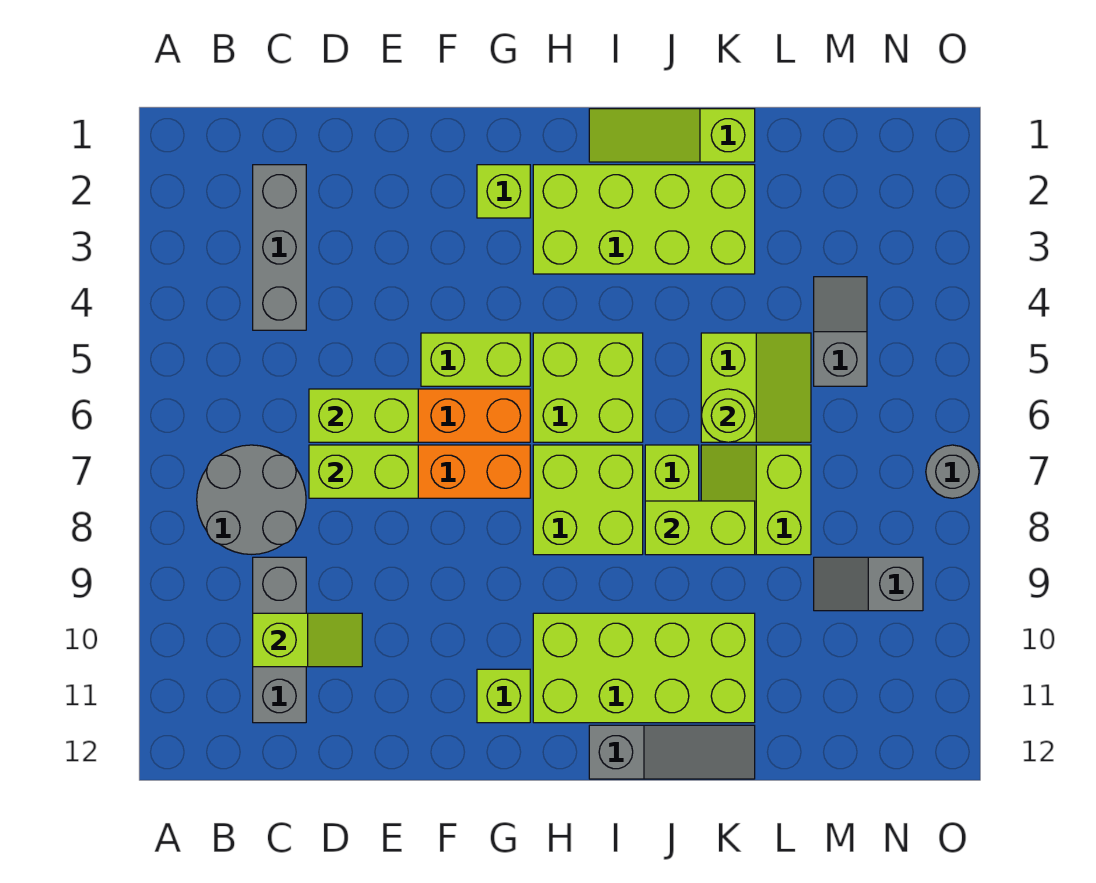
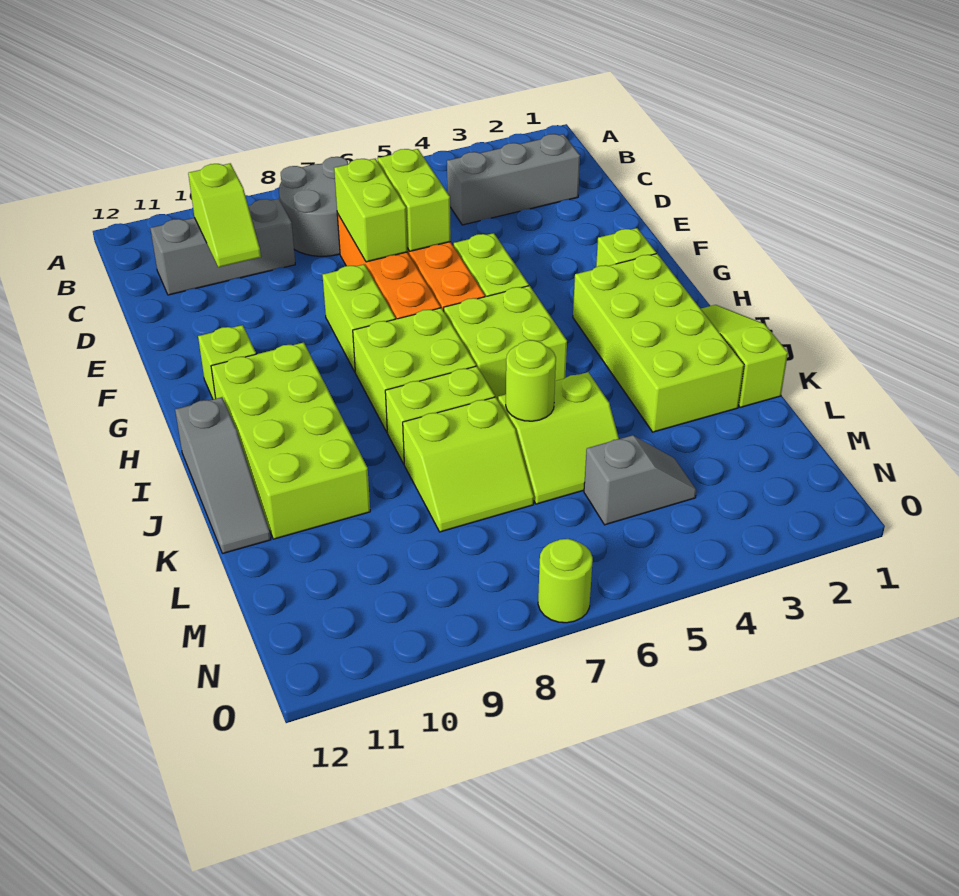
lime brick J8:K8 level 2 -> lime brick F8:G8 level 1
lime slope K7:L8 level 1 top L -> lime slope K7:L8 level 1 top K
grey slope M9:N9 level 1 top N -> none
grey round brick O7 level 1 -> lime round brick O7 level 1

